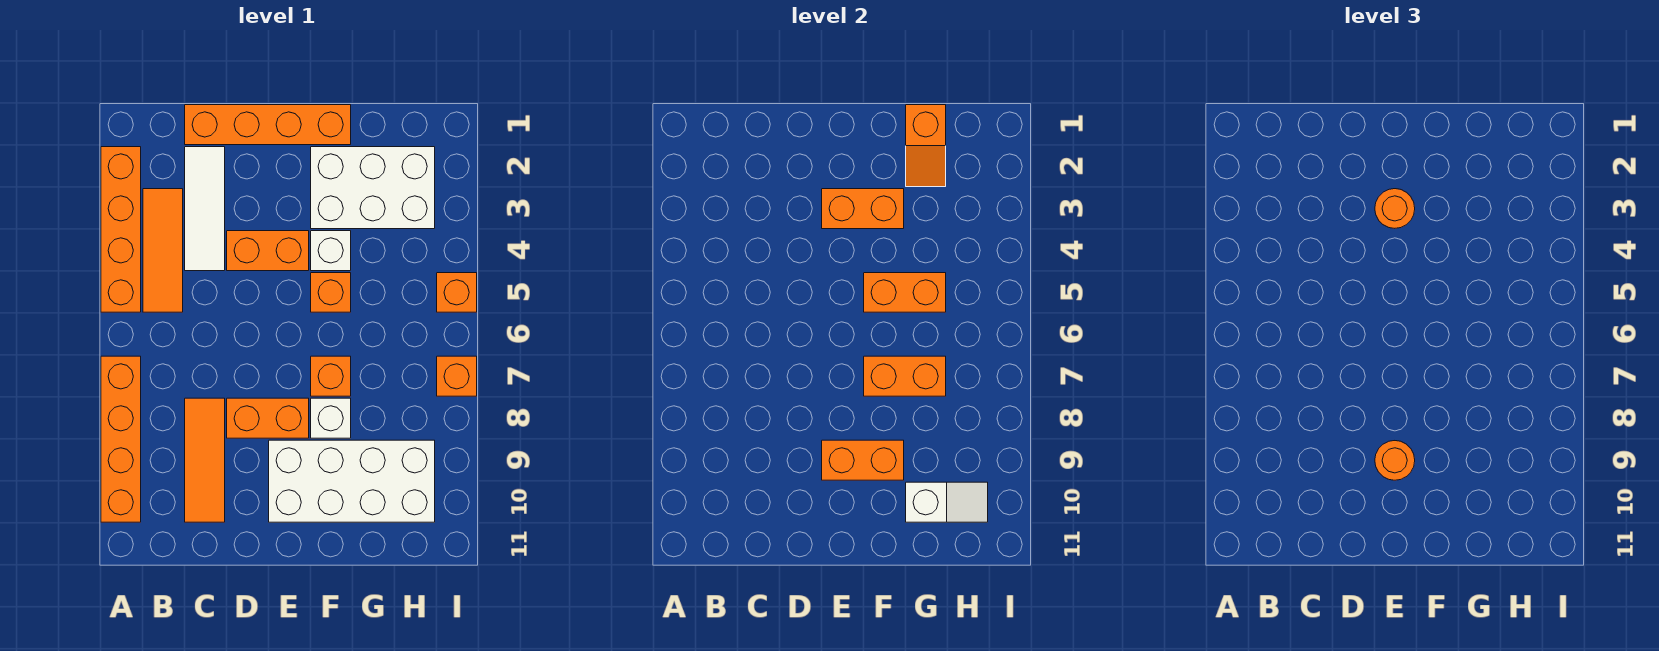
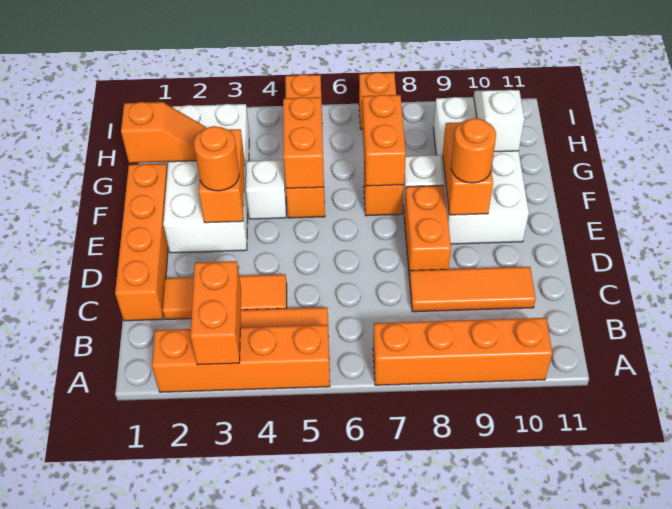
white tile C2:C4 level 1 -> orange tile C2:C4 level 1
orange brick D4:E4 level 1 -> orange brick A3:B3 level 2
white brick F2:H3 level 1 -> white brick E2:H3 level 1

